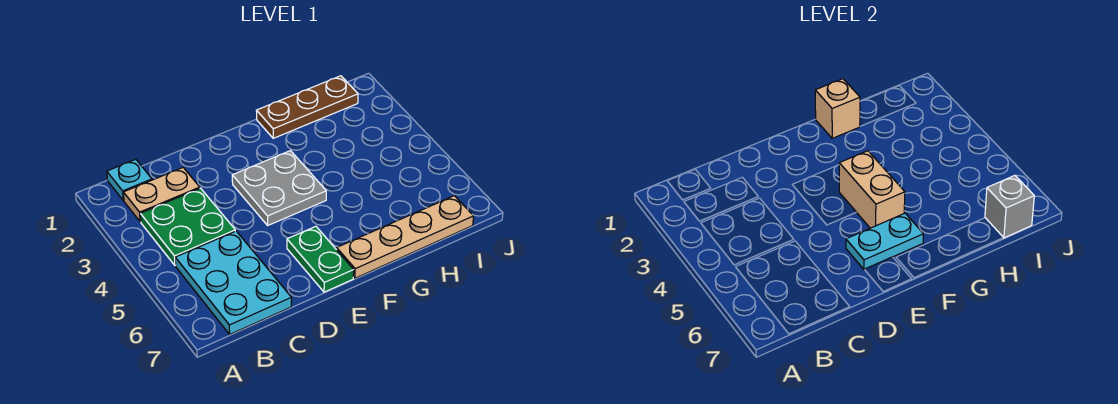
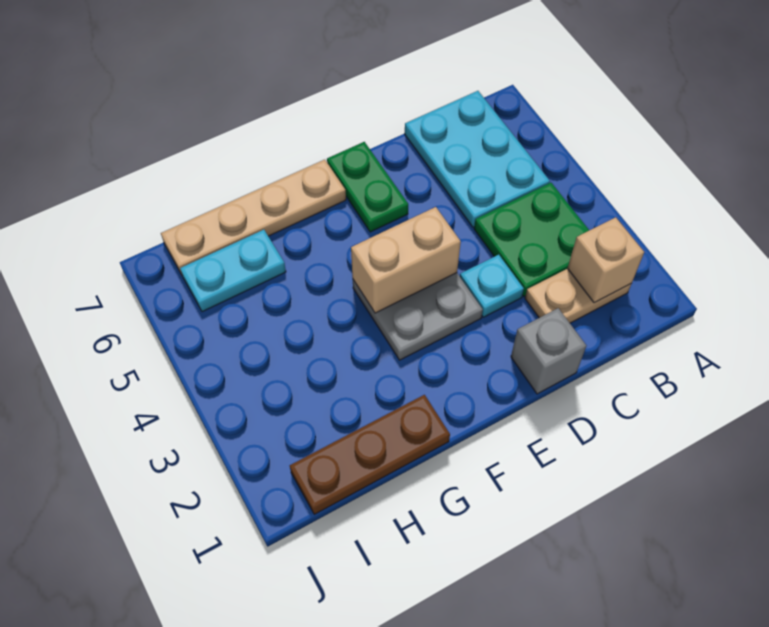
cyan plate B1 level 1 -> cyan plate D3 level 1
cyan plate E6:F6 level 2 -> cyan plate H6:I6 level 1
tan brick F4:F5 level 2 -> tan brick E4:F4 level 2
tan brick G1 level 2 -> tan brick B2 level 2
grey brick I7 level 2 -> grey brick D1 level 1

